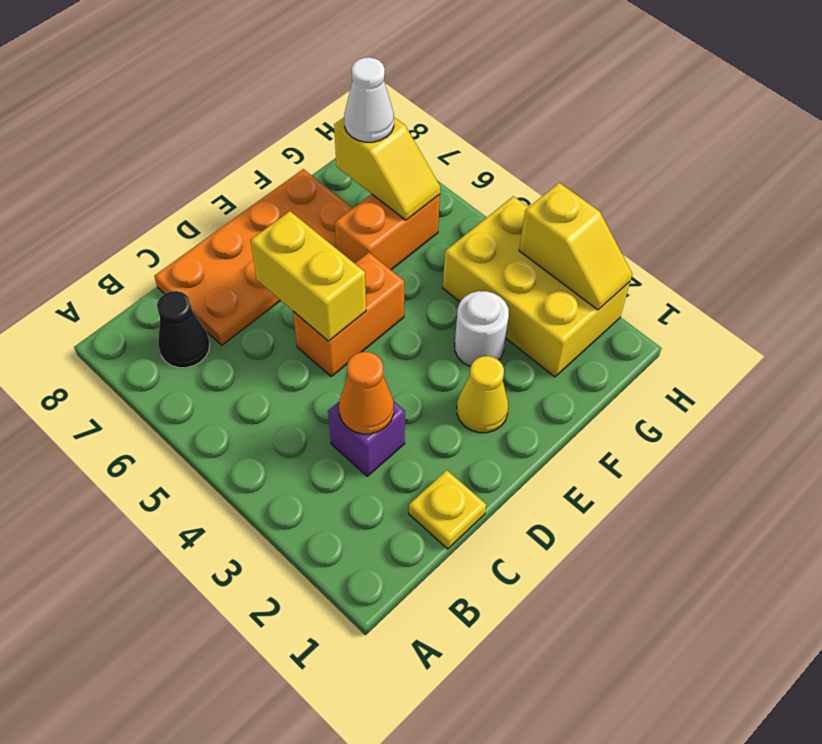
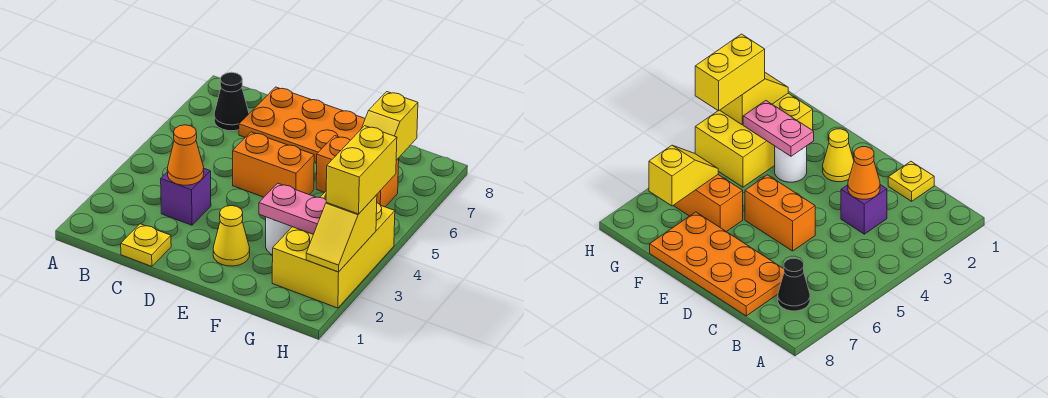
yellow brick D5:D6 level 2 -> yellow brick H3:H4 level 3
none -> pink plate F3:G3 level 2
white cone G7 level 3 -> none

